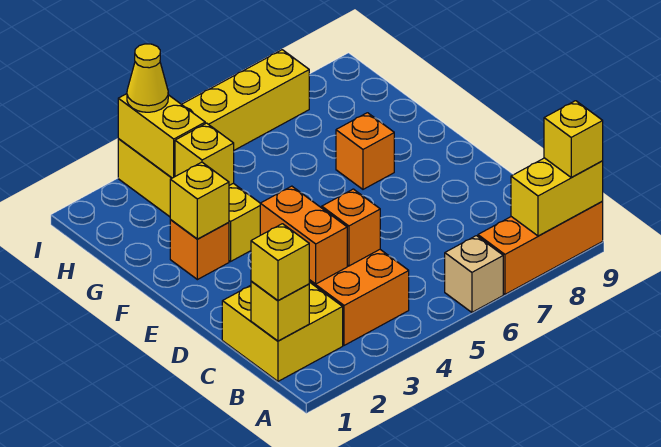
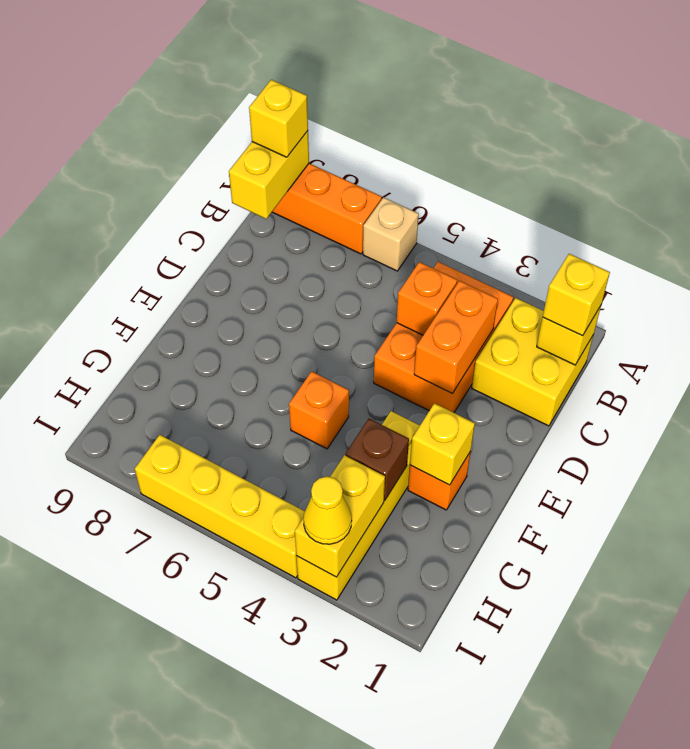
yellow brick A8:A9 level 2 -> yellow brick A9:B9 level 2
orange brick F7 level 1 -> orange brick F5 level 1
yellow brick G3 level 2 -> brown brick G3 level 2

